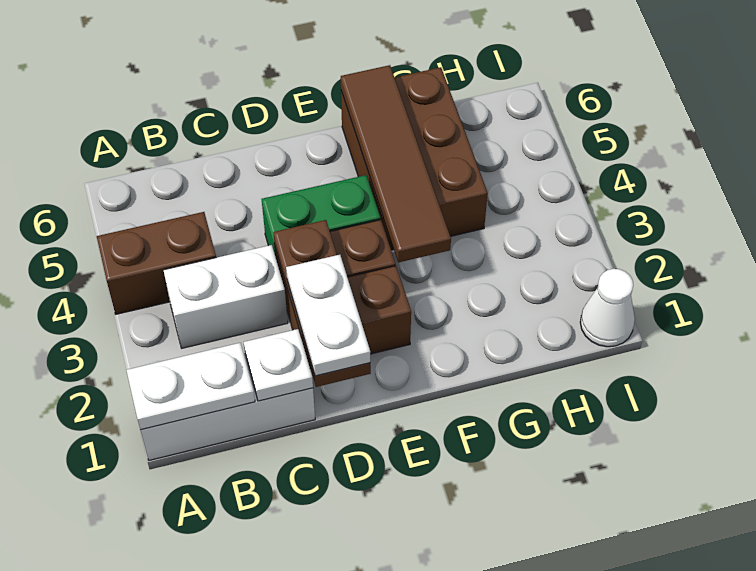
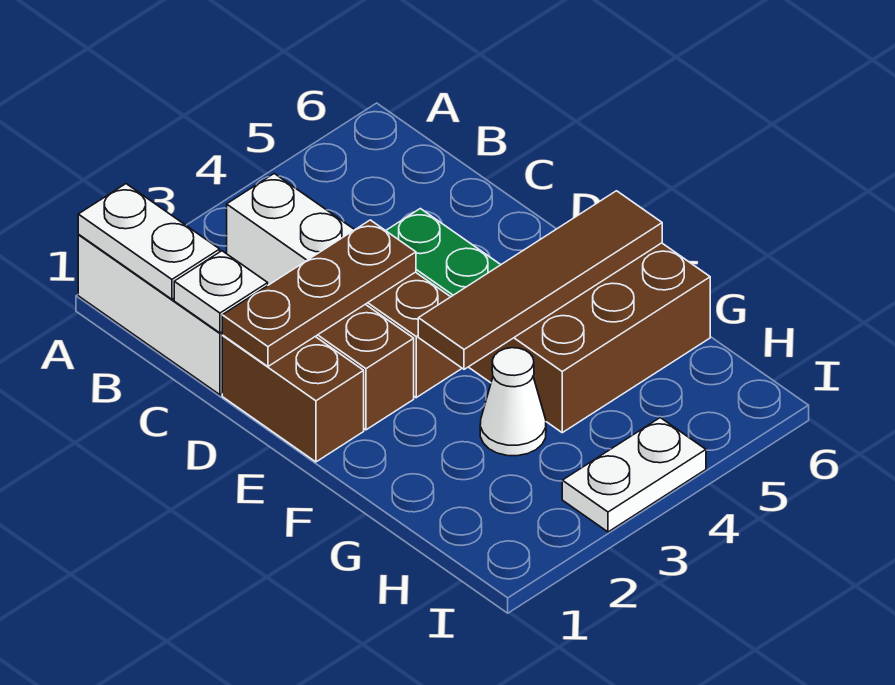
brown brick A4:B4 level 1 -> brown brick D1:E1 level 1
white plate D1:D2 level 3 -> white plate I3:I4 level 1
white cone I1 level 1 -> white cone G3 level 1

